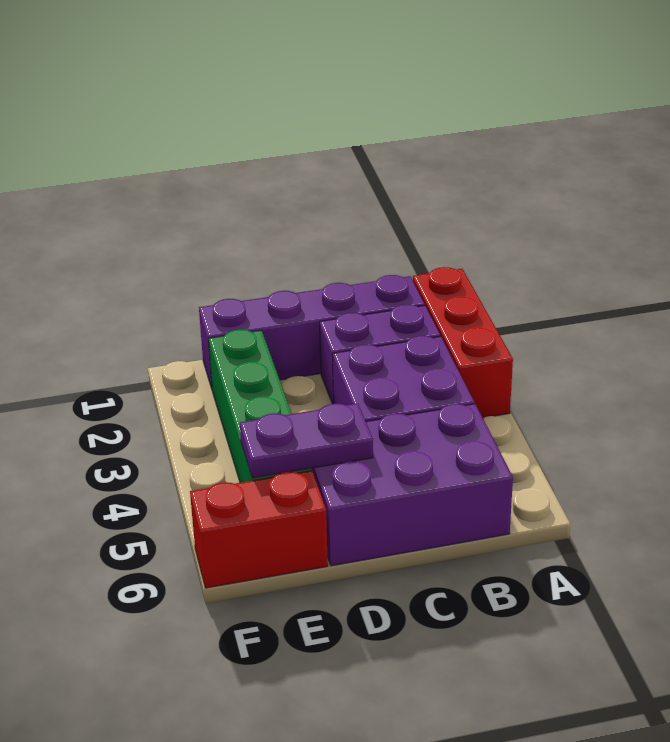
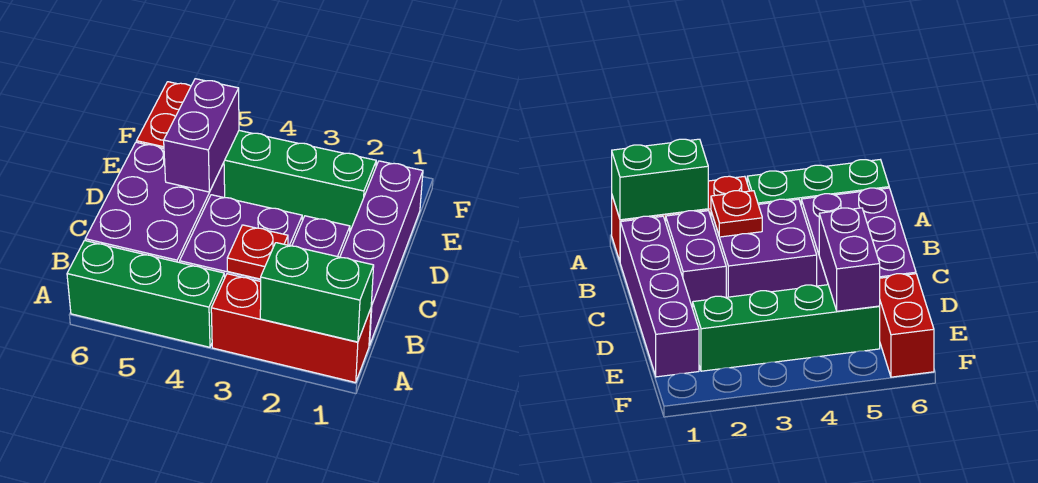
none -> green brick A1:A2 level 2
none -> green brick A4:A6 level 1
none -> red plate B3 level 2
purple plate D5:E5 level 2 -> purple brick D5:E5 level 2

